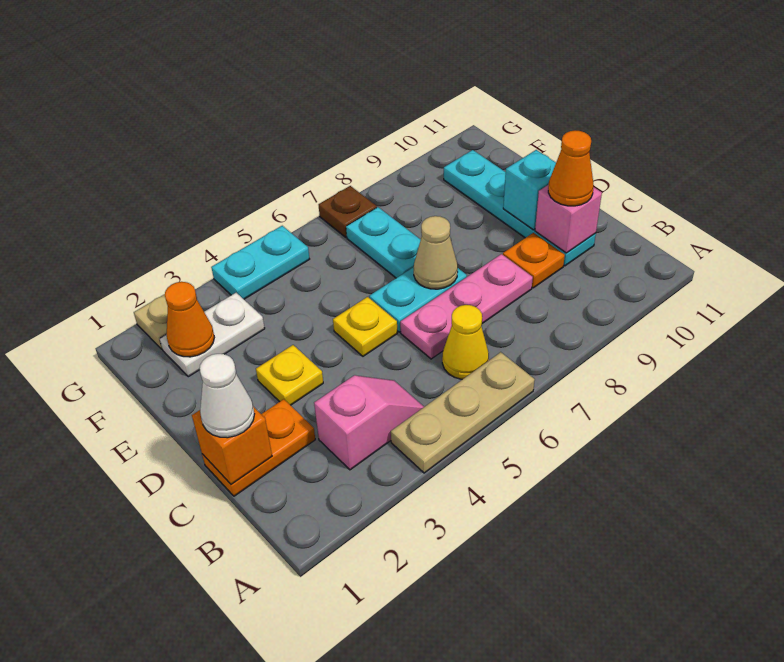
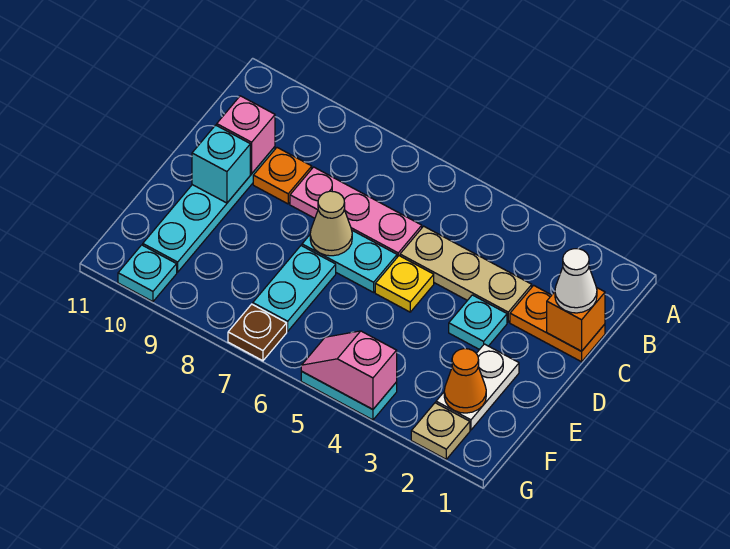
tan plate A4:A6 level 1 -> tan plate C3:C5 level 1
pink slope B3:B4 level 1 top 3 -> pink slope G4:G5 level 2 top 4
yellow cone B6 level 1 -> none
orange cone C10 level 3 -> none
yellow plate D3 level 1 -> cyan plate D3 level 1
white plate F2:F3 level 1 -> white plate E2:F2 level 1
none -> cyan plate G10 level 1

